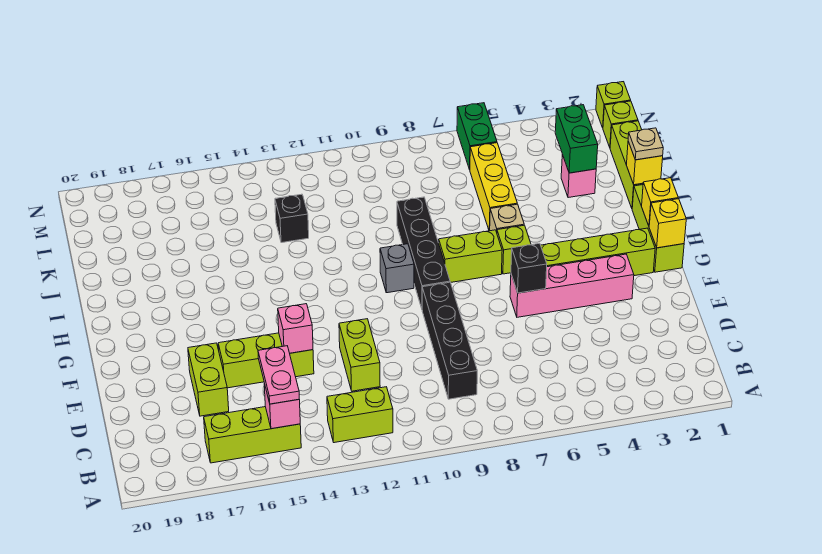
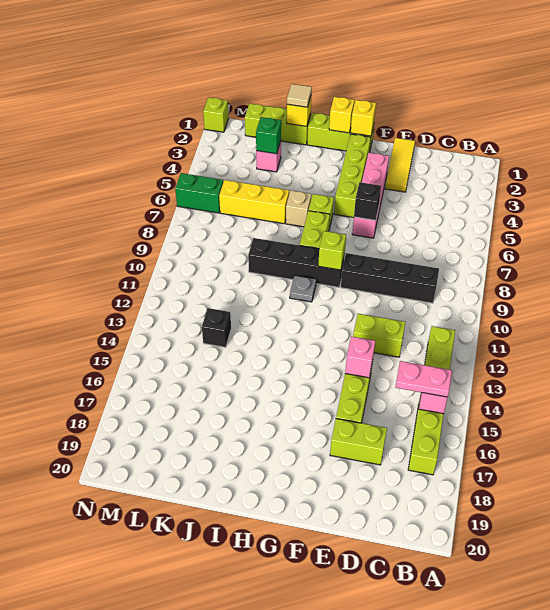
none -> yellow tile E1:E3 level 1
grey brick H10 level 1 -> grey plate H10 level 1
tan plate J1 level 3 -> tan tile J1 level 3
green brick K3:L3 level 2 -> green brick K3 level 2
lime brick M1 level 1 -> lime brick G9 level 2

